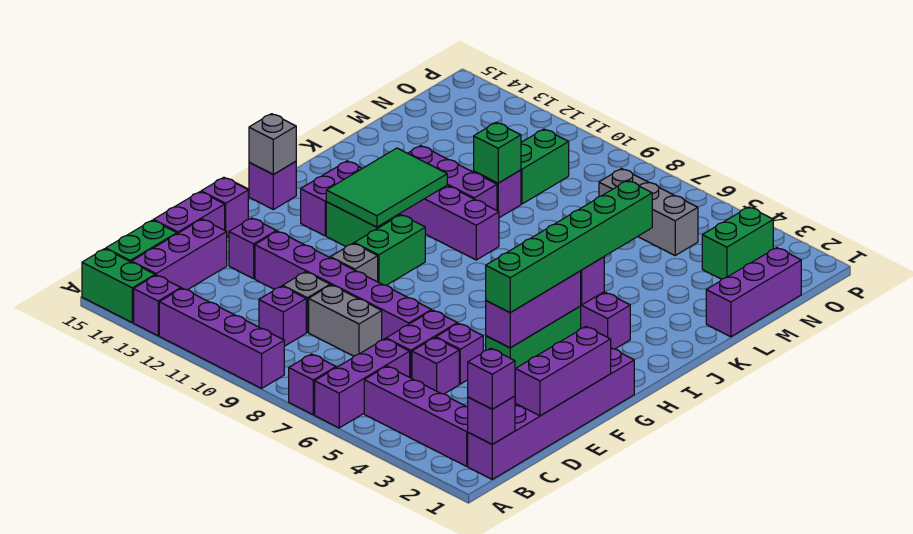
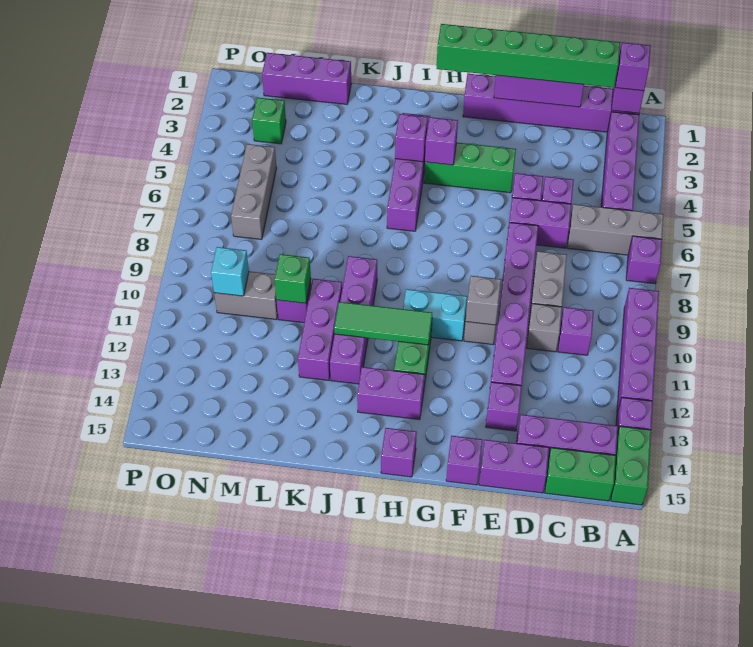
purple brick A6:C6 level 1 -> grey brick A6:C6 level 1
purple brick F4:H4 level 2 -> purple brick H4 level 2
green brick F4:K4 level 3 -> green brick C1:H1 level 3
green brick G10:H10 level 1 -> cyan brick G10:H10 level 1
green tile H11:J12 level 2 -> green tile H11:J11 level 2
grey brick H15 level 2 -> grey brick F10 level 2
green brick M10:N10 level 1 -> grey brick M10:N10 level 1
green brick N3:O3 level 1 -> green brick N3 level 1
none -> cyan brick N10 level 2

